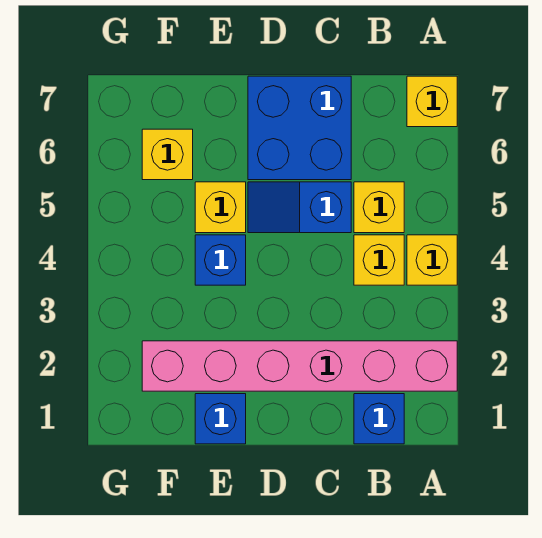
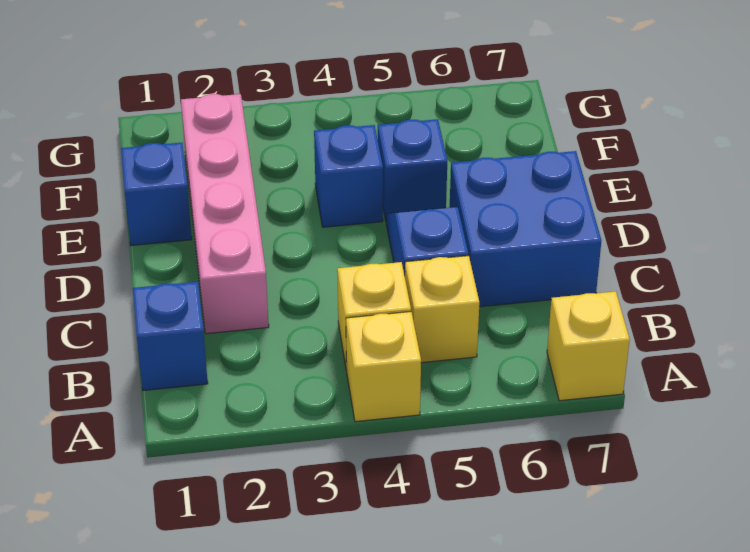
pink brick A2:F2 level 1 -> pink brick C2:F2 level 1
yellow brick E5 level 1 -> blue brick E5 level 1
yellow brick F6 level 1 -> none

